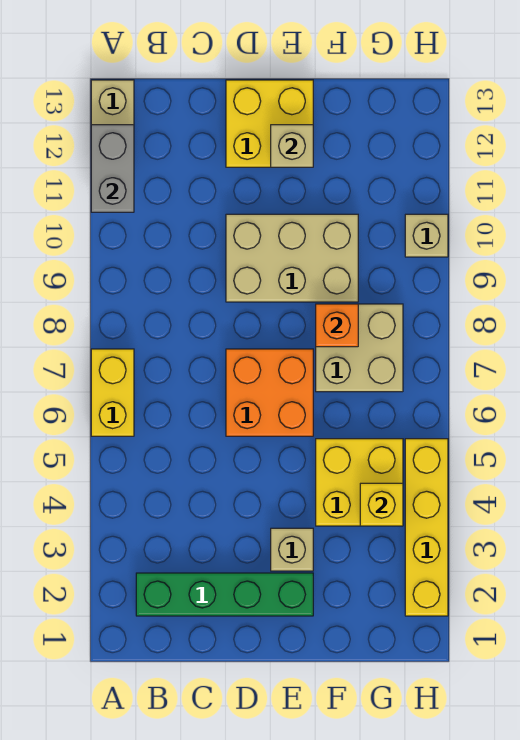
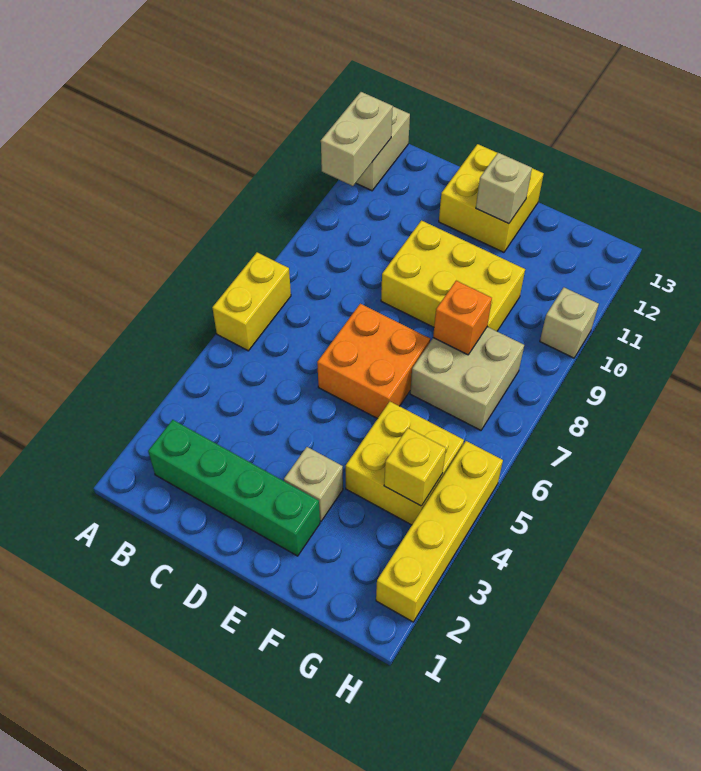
grey brick A11:A12 level 2 -> tan brick A11:A12 level 2
tan brick D9:F10 level 1 -> yellow brick D9:F10 level 1

